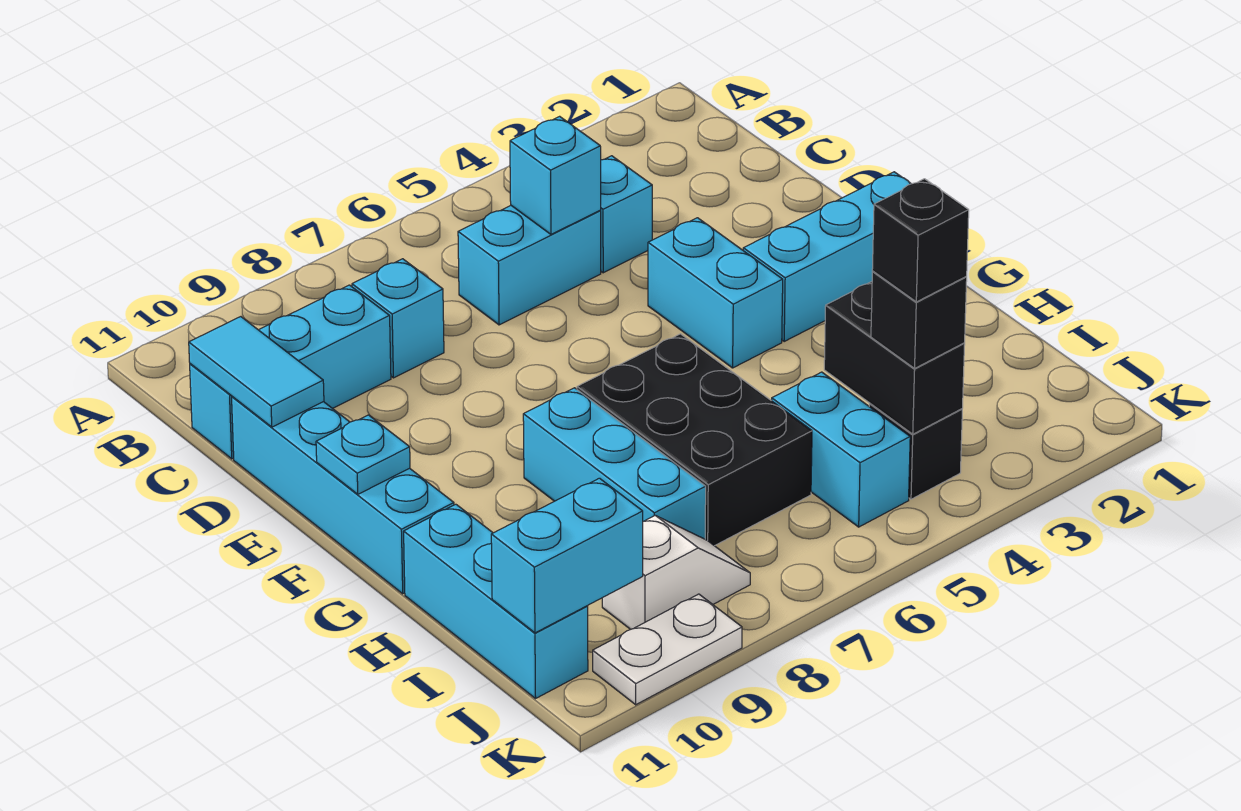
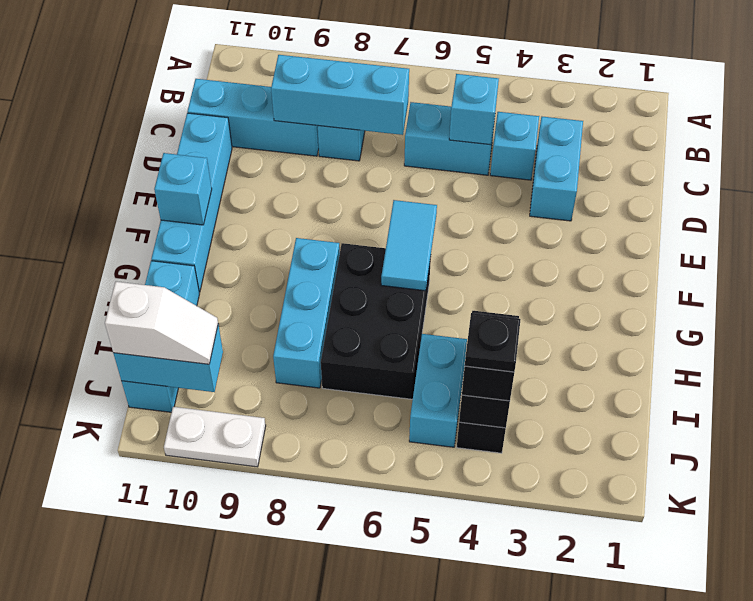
cyan tile C11:D11 level 2 -> cyan tile F6:G6 level 2
cyan brick E4:F4 level 1 -> cyan brick C3:D3 level 1
cyan brick F1:F3 level 1 -> cyan brick C7:C9 level 2
cyan plate F11 level 2 -> cyan brick F11 level 2
black brick J4 level 4 -> black plate J4 level 4
white slope J8:J9 level 1 top 9 -> white slope J10:J11 level 3 top 11

